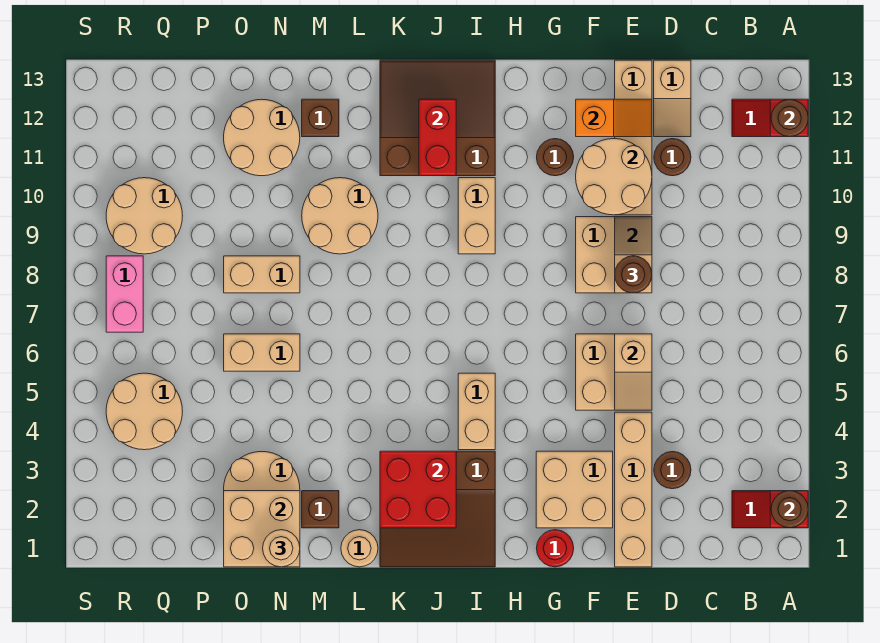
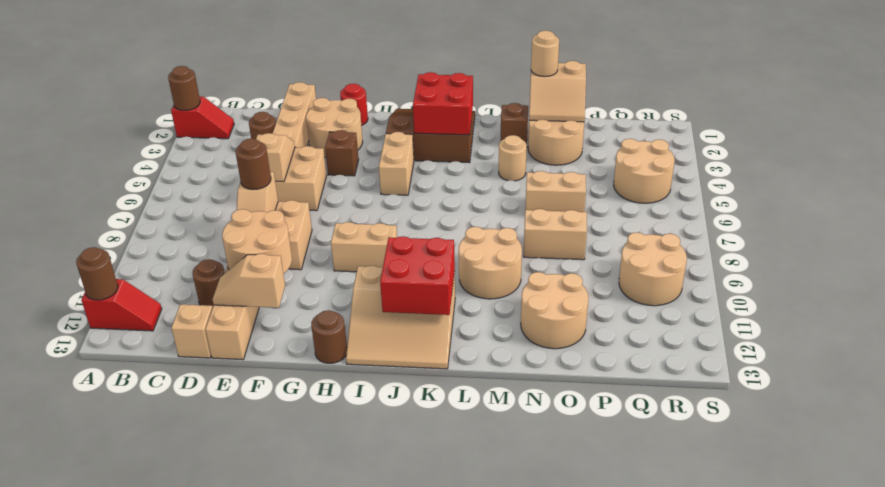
orange slope E12:F12 level 2 top F -> tan slope E12:F12 level 2 top F
tan brick F2:G3 level 1 -> tan round brick F2:G3 level 1
brown round brick G11 level 1 -> brown round brick H13 level 1
tan brick I9:I10 level 1 -> tan brick H9:I9 level 1
brown slope I11:K13 level 1 top 11 -> tan slope I11:K13 level 1 top 11
red brick J11:J12 level 2 -> red brick J11:K12 level 2
tan round brick L1 level 1 -> tan round brick M4 level 1
brown brick M12 level 1 -> brown brick G4 level 1
tan brick N1:O2 level 2 -> tan slope N1:O2 level 2 top 1
pink brick R7:R8 level 1 -> none

